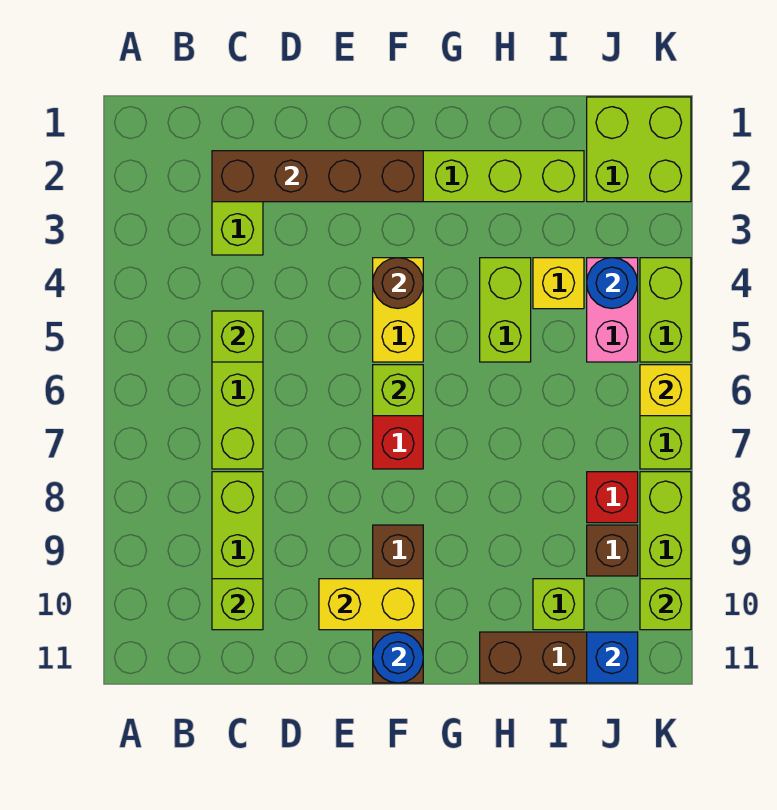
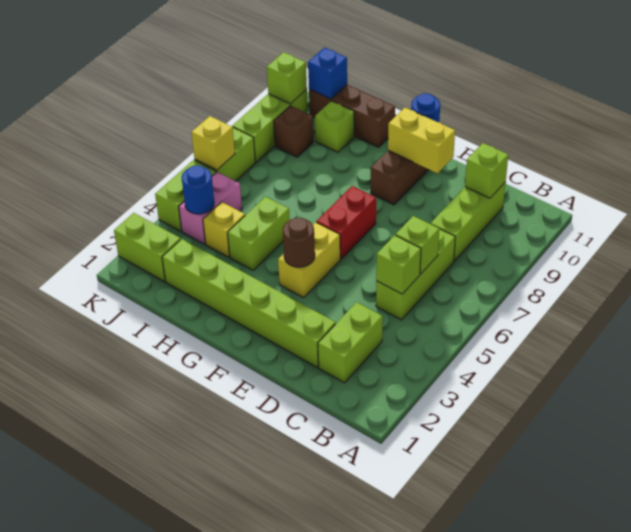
brown brick C2:F2 level 2 -> none
lime brick F6 level 2 -> lime brick C6 level 2
lime brick J1:K2 level 1 -> lime brick J2:K2 level 1
red brick J8 level 1 -> none

